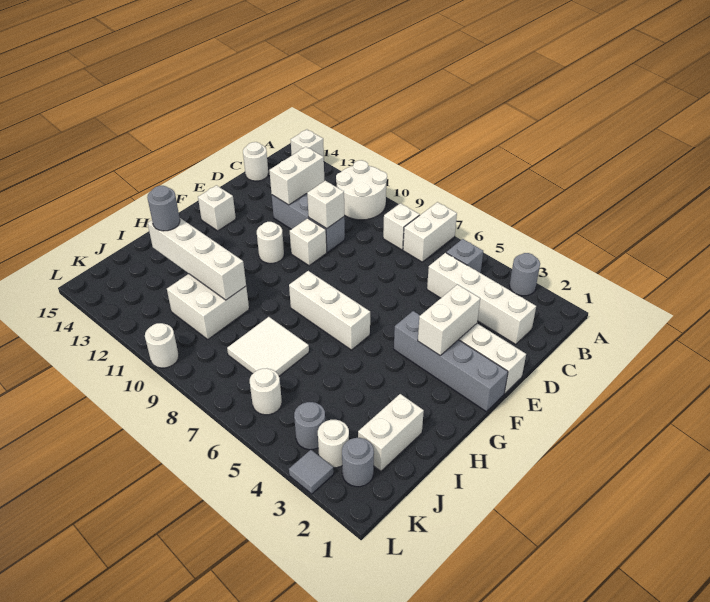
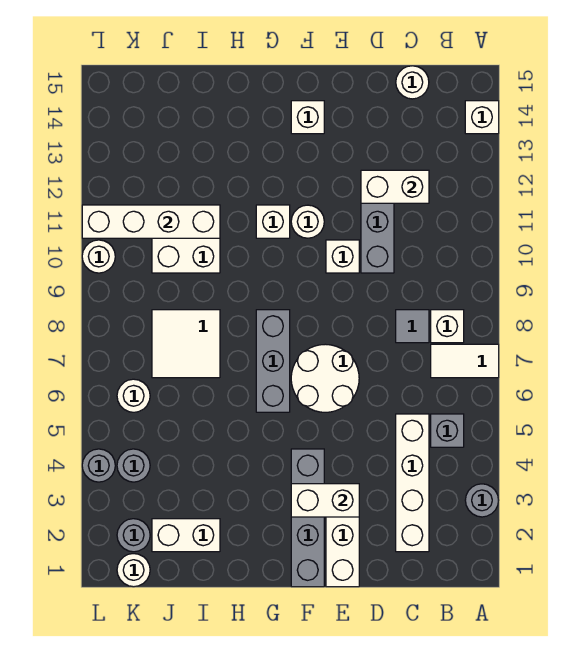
white brick A7:B7 level 1 -> white tile A7:B7 level 1
white round brick A10:B11 level 1 -> white round brick E6:F7 level 1
white brick D10 level 2 -> white brick G11 level 1
white brick G6:G8 level 1 -> grey brick G6:G8 level 1
white brick I10:I13 level 2 -> white brick I11:L11 level 2
grey round brick I13 level 3 -> grey round brick L4 level 1
white round brick K3 level 1 -> white round brick K1 level 1
grey tile L3 level 1 -> grey tile C8 level 1

